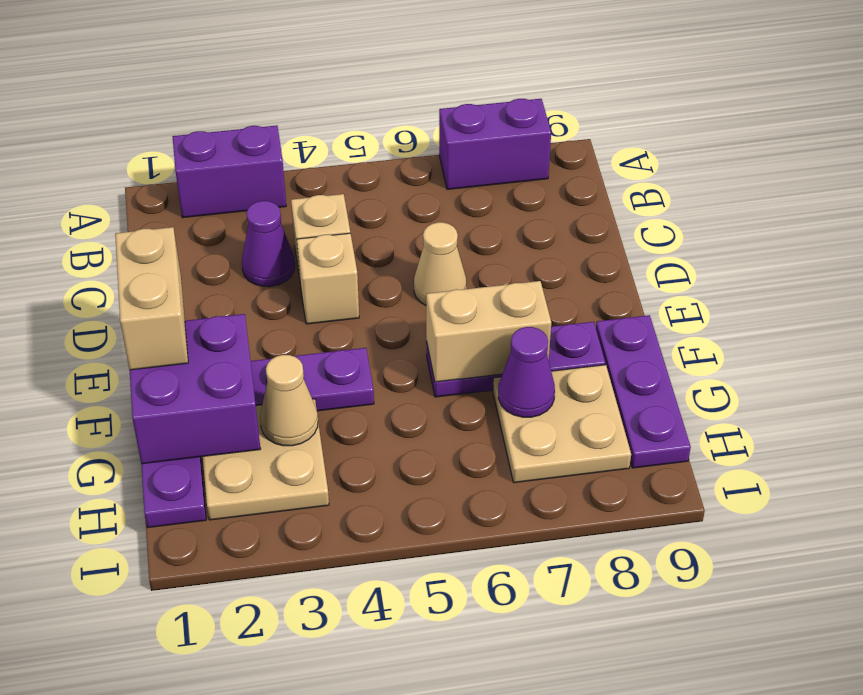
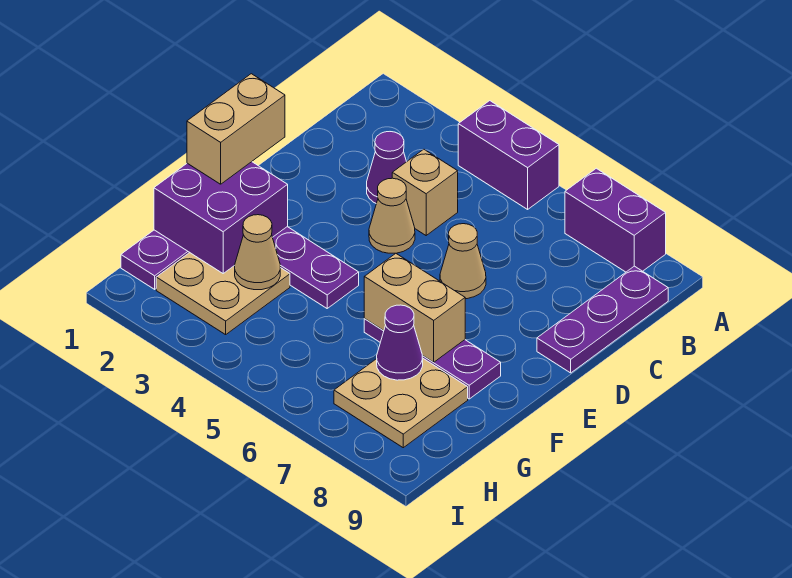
purple brick A2:A3 level 1 -> purple brick A4:A5 level 1
tan brick D4 level 1 -> tan cone D4 level 1
purple plate F9:H9 level 1 -> purple plate B9:D9 level 1

